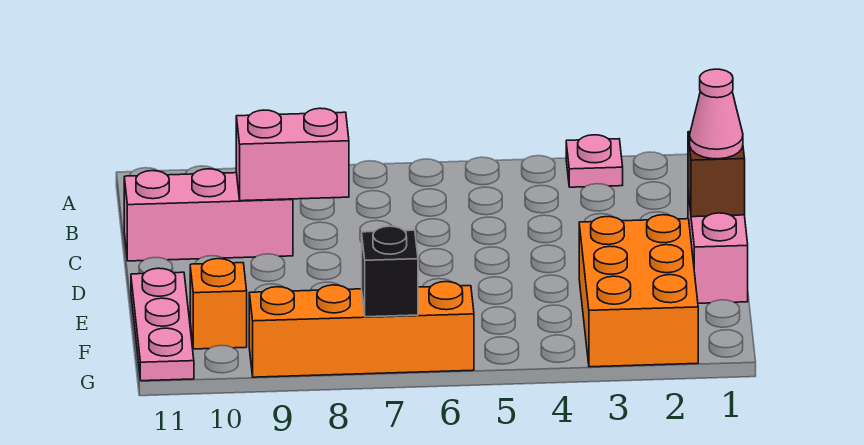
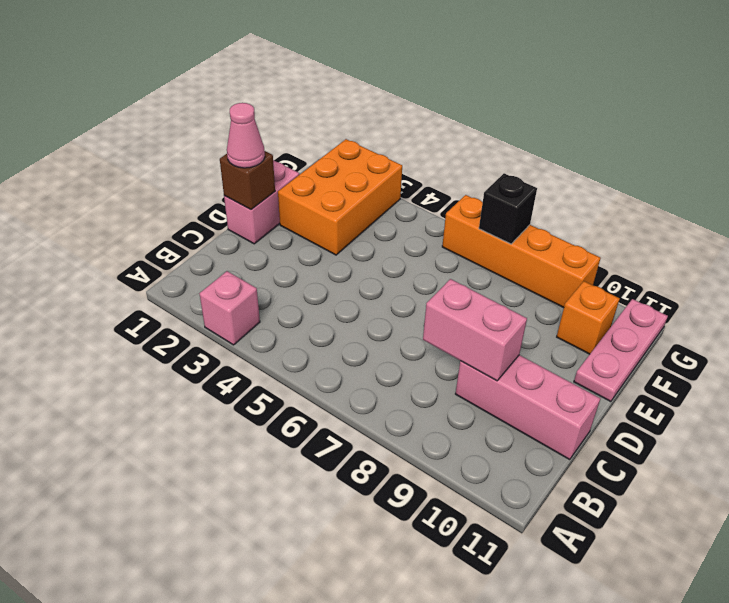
pink plate A3 level 1 -> pink brick A3 level 1

